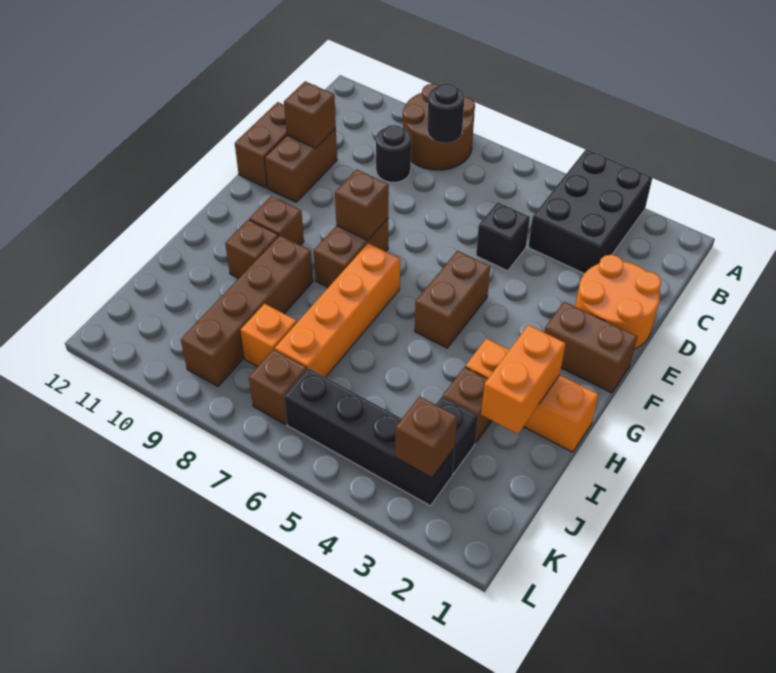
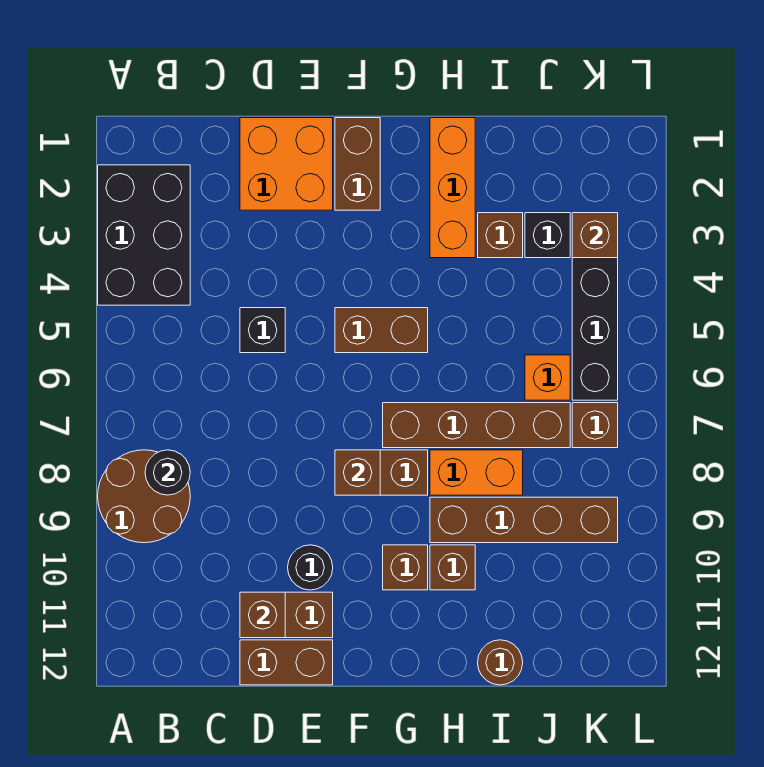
black brick A3:C4 level 1 -> black brick A2:B4 level 1
black round brick C9 level 1 -> black round brick E10 level 1
orange round brick D1:E2 level 1 -> orange brick D1:E2 level 1
orange brick G7:J7 level 1 -> brown brick G7:J7 level 1
orange brick H2:I2 level 2 -> orange brick H8:I8 level 1
none -> brown round brick I12 level 1
orange brick J8 level 1 -> orange brick J6 level 1

